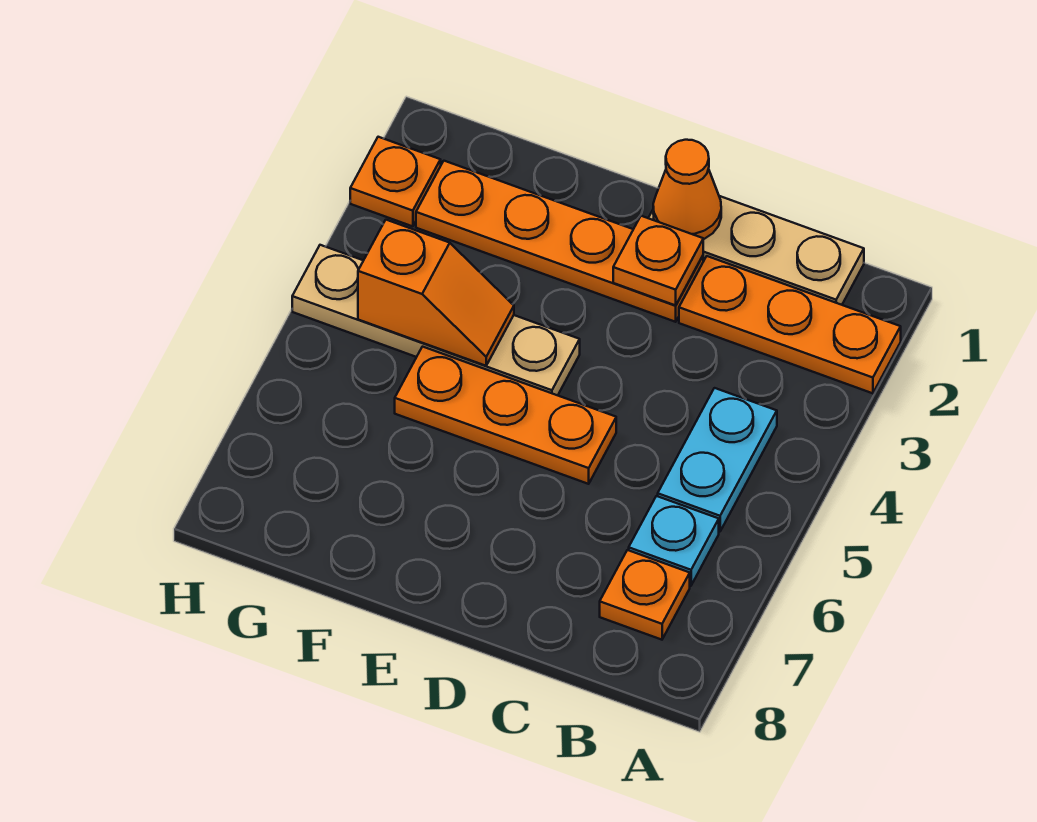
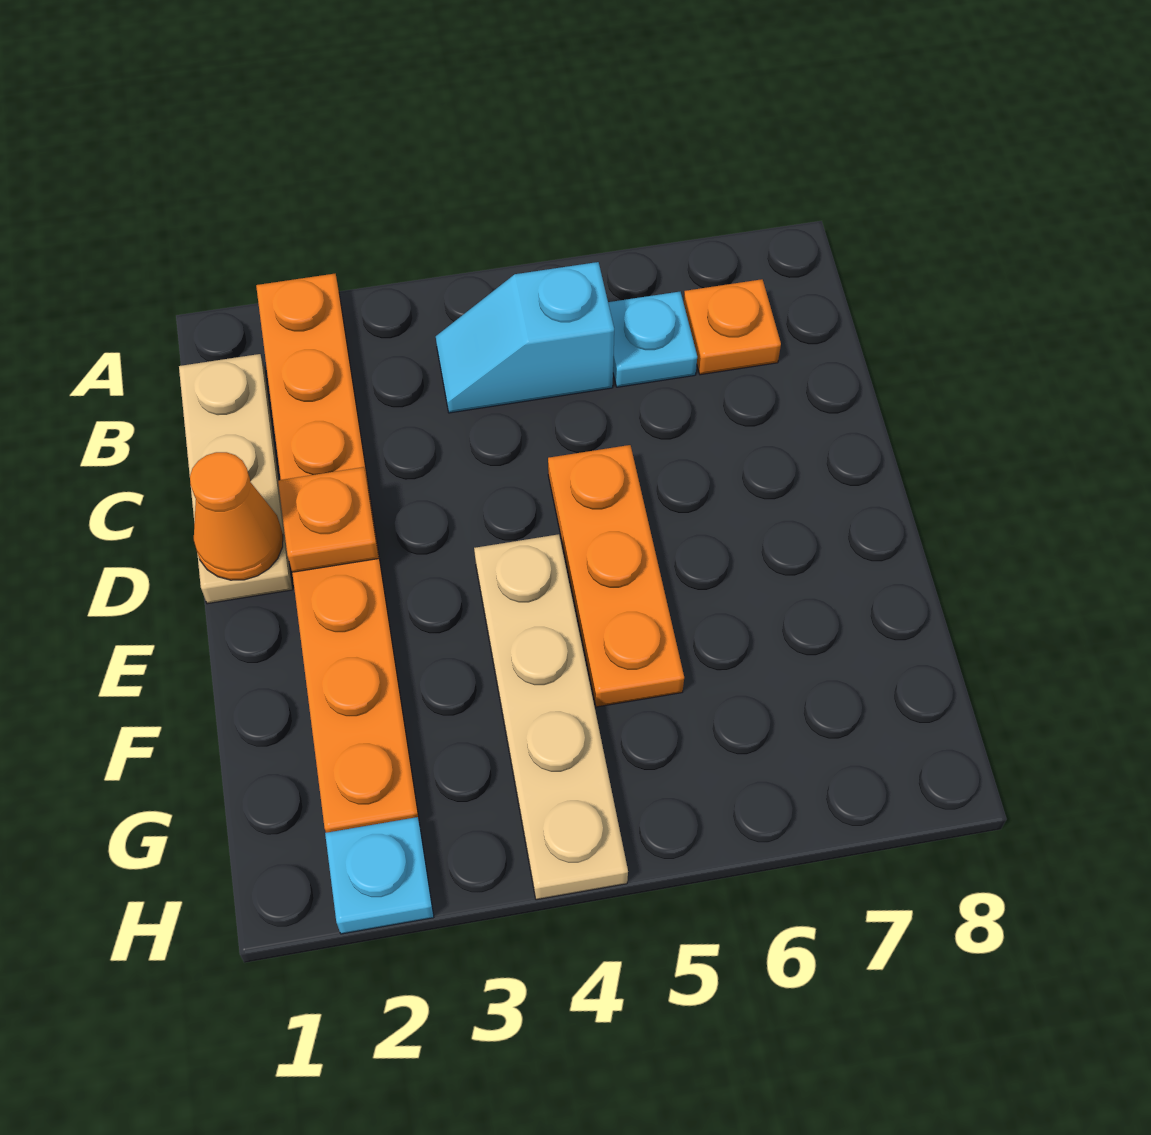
cyan plate B4:B5 level 1 -> cyan slope B4:B5 level 1 top 5
orange slope F4:G4 level 2 top G -> none
orange plate H2 level 1 -> cyan plate H2 level 1

